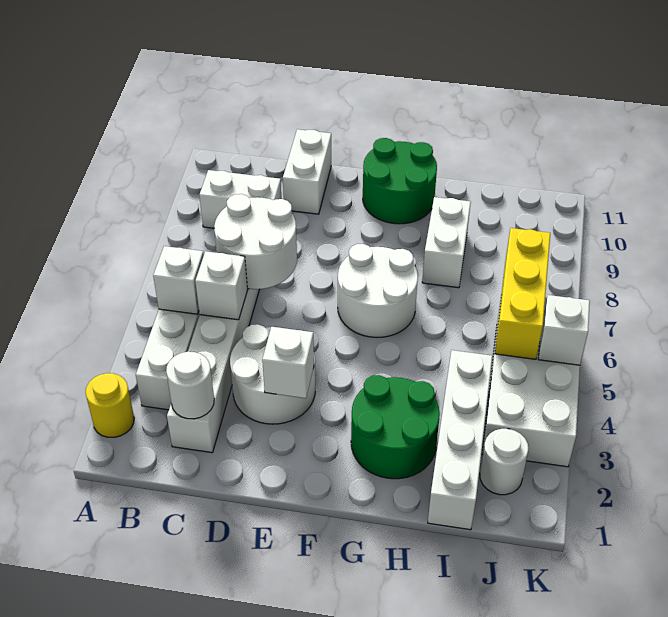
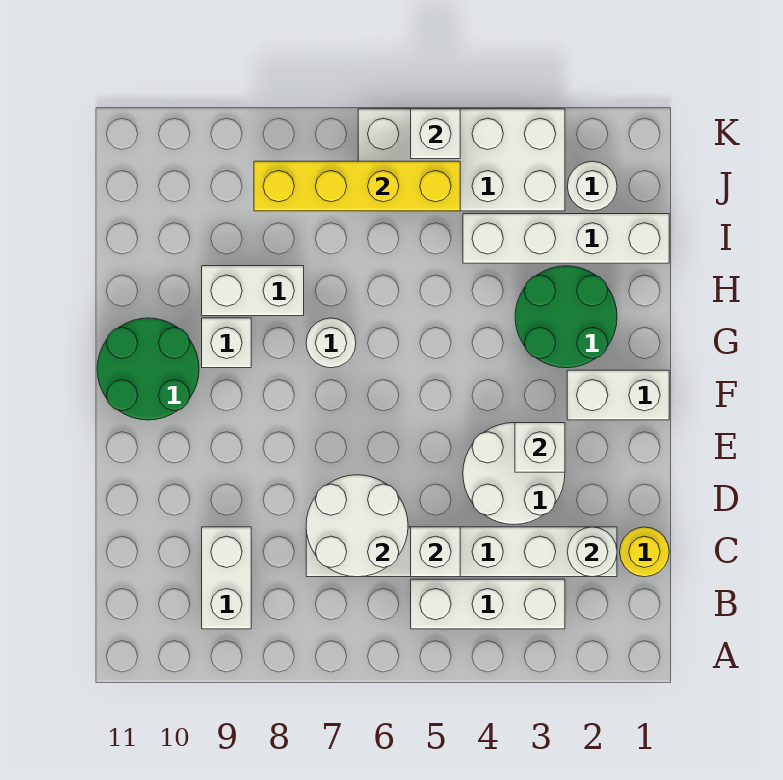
yellow round brick A2 level 1 -> yellow round brick C1 level 1
white brick B5 level 2 -> white brick G9 level 1
white brick D10:D11 level 1 -> white brick F1:F2 level 1
white round brick F6:G7 level 1 -> white round brick G7 level 1
yellow brick J5:J7 level 2 -> yellow brick J5:J8 level 2

